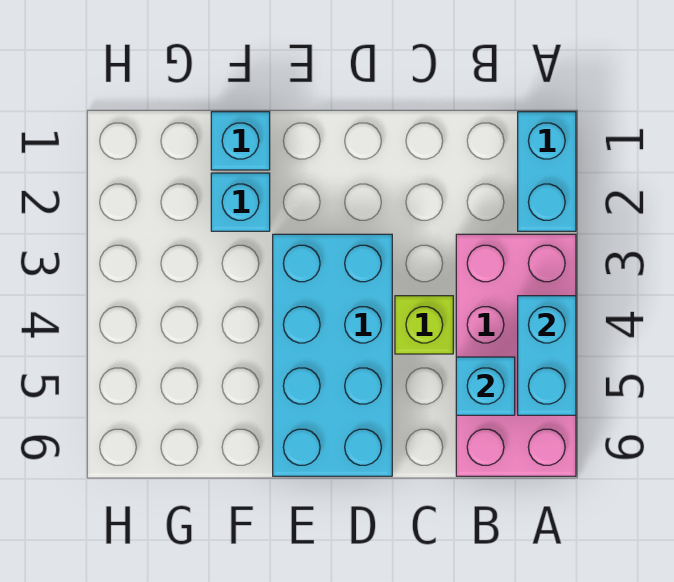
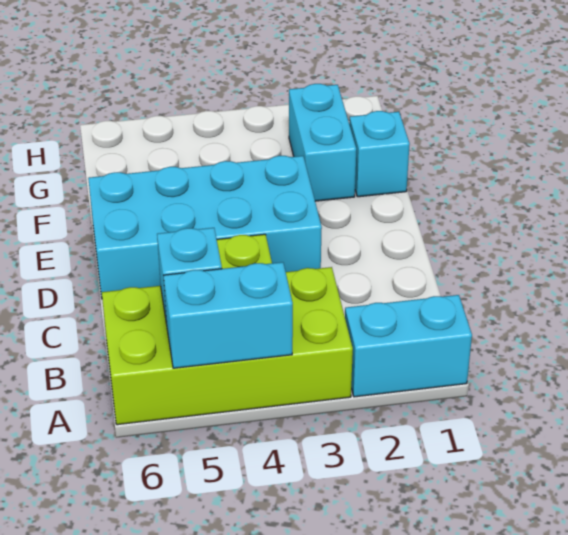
pink brick A3:B6 level 1 -> lime brick A3:B6 level 1
cyan brick F2 level 1 -> cyan brick F2:G2 level 1

